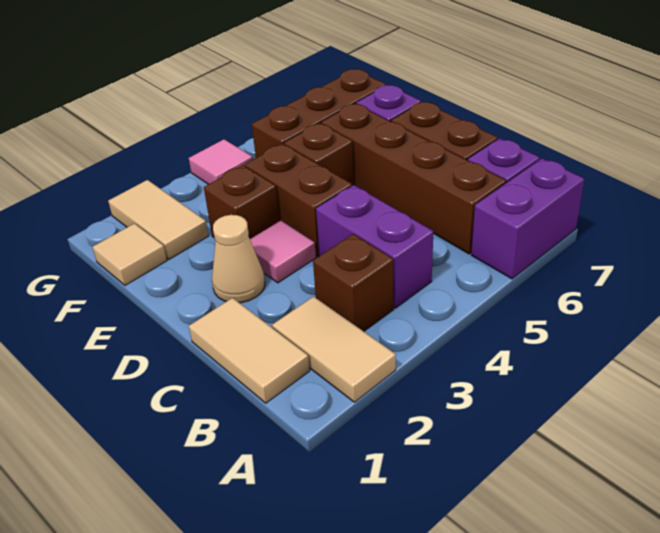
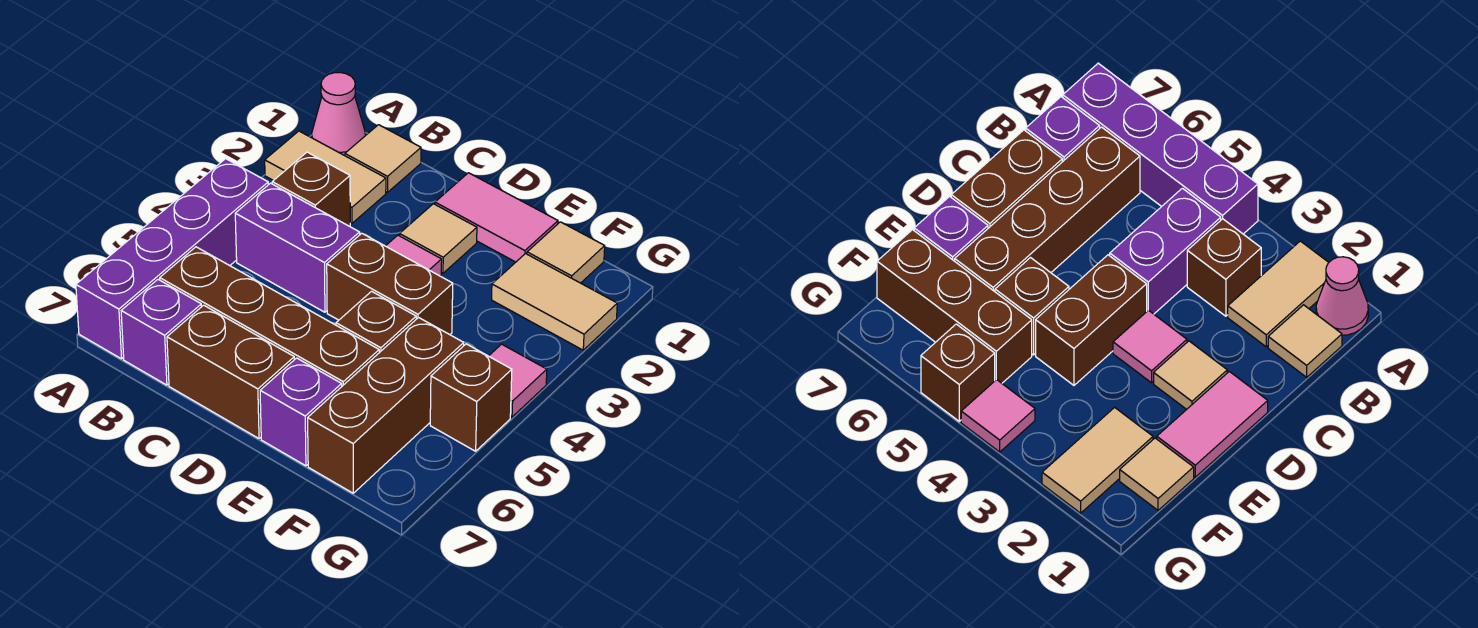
none -> pink cone A1 level 1
purple brick A6:A7 level 1 -> purple brick A4:A7 level 1
tan tile B1:C1 level 1 -> tan tile B1 level 1
none -> pink tile D1:E1 level 1
tan cone D2 level 1 -> tan tile D2 level 1
brown brick E3 level 1 -> brown brick G5 level 1

